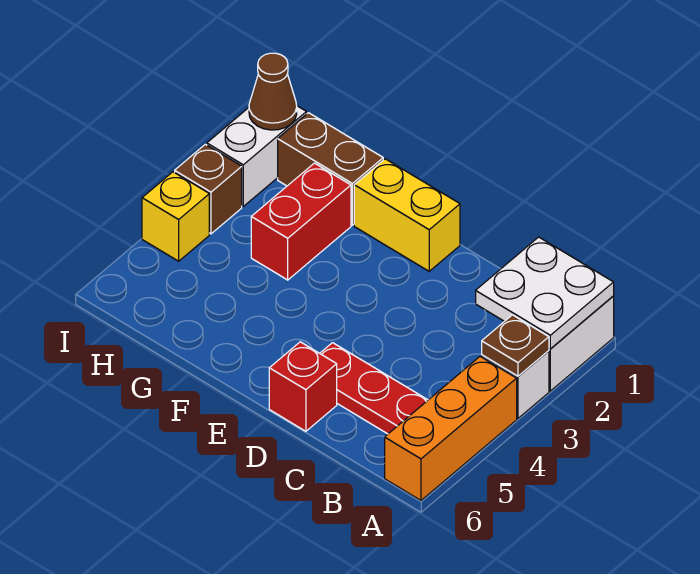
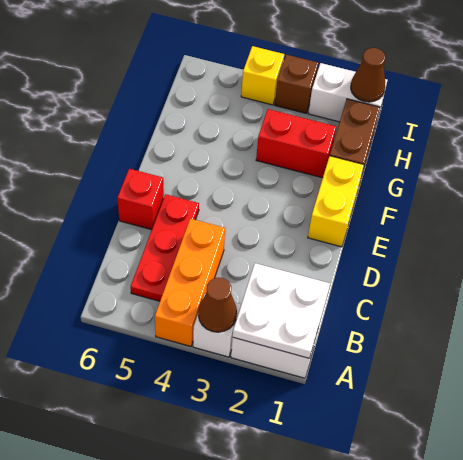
brown plate A3 level 2 -> brown cone A3 level 2
orange brick A4:A6 level 1 -> orange brick A4:C4 level 1

